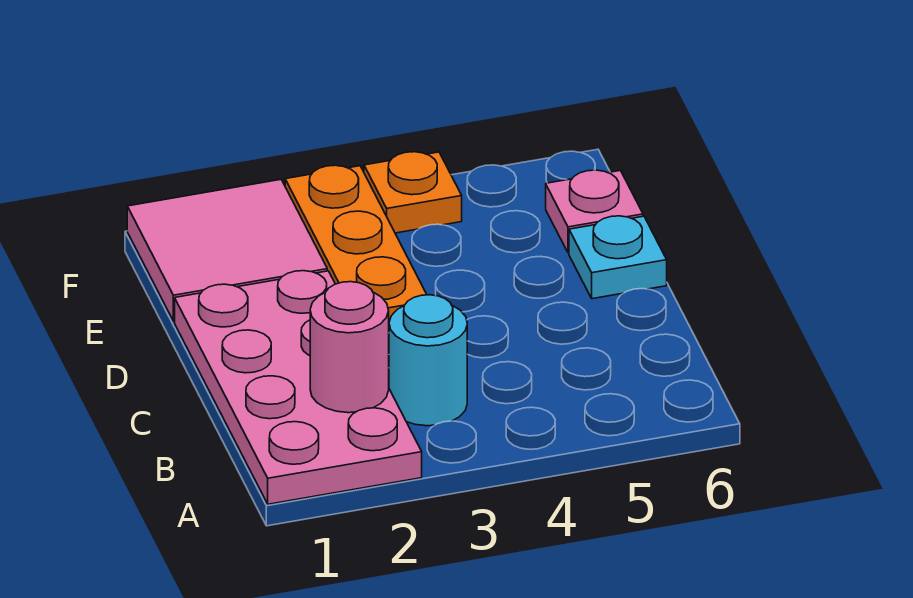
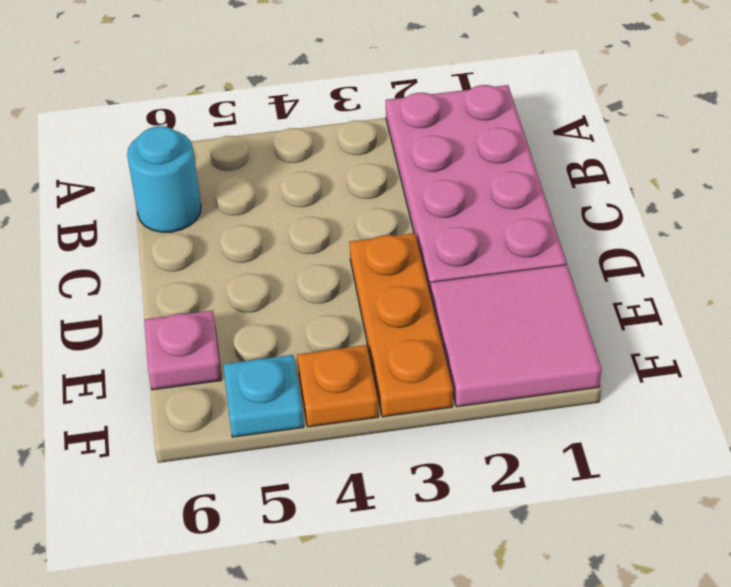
pink round brick B2 level 2 -> none
cyan round brick B3 level 1 -> cyan round brick B6 level 1
cyan plate D6 level 1 -> cyan plate F5 level 1

